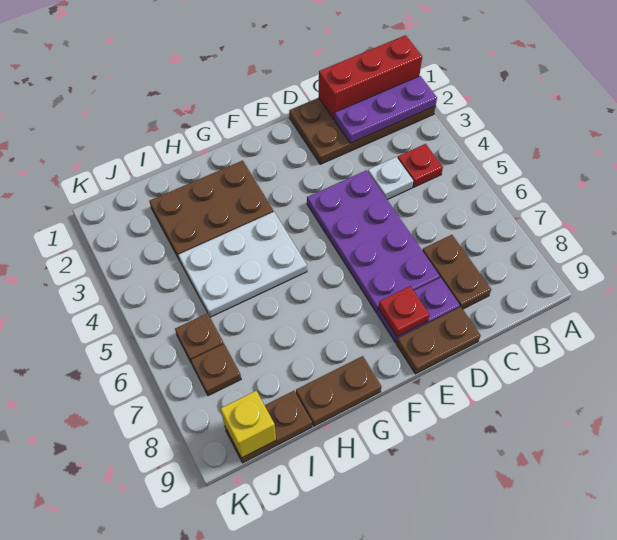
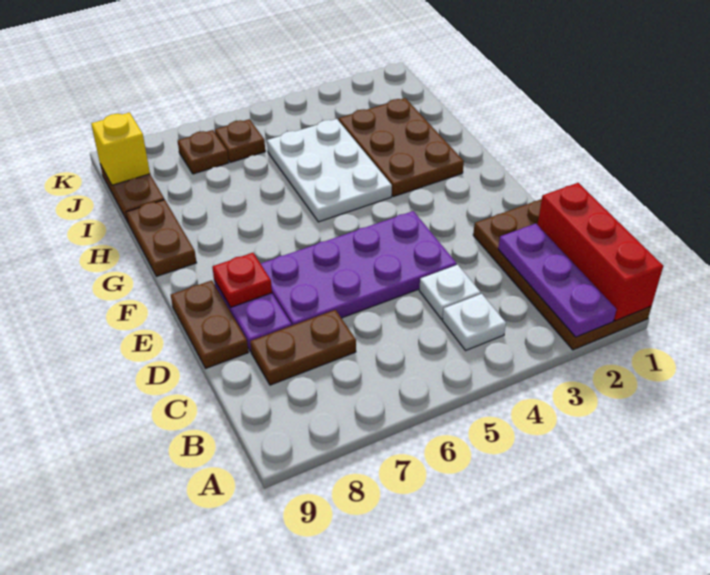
red plate B4 level 1 -> white plate B4 level 1

